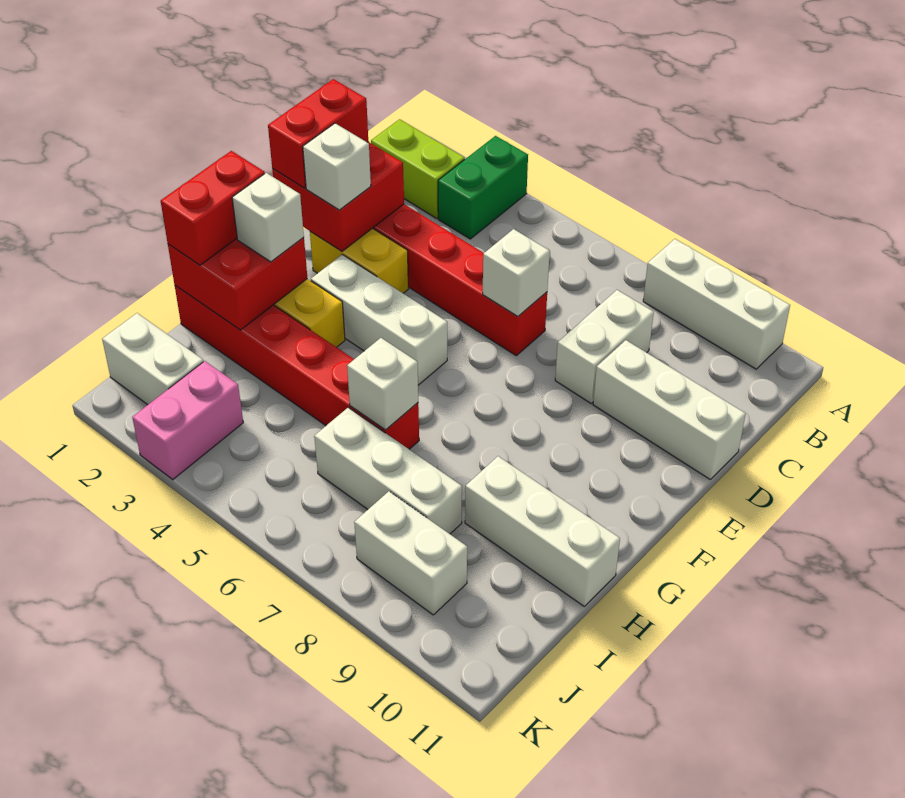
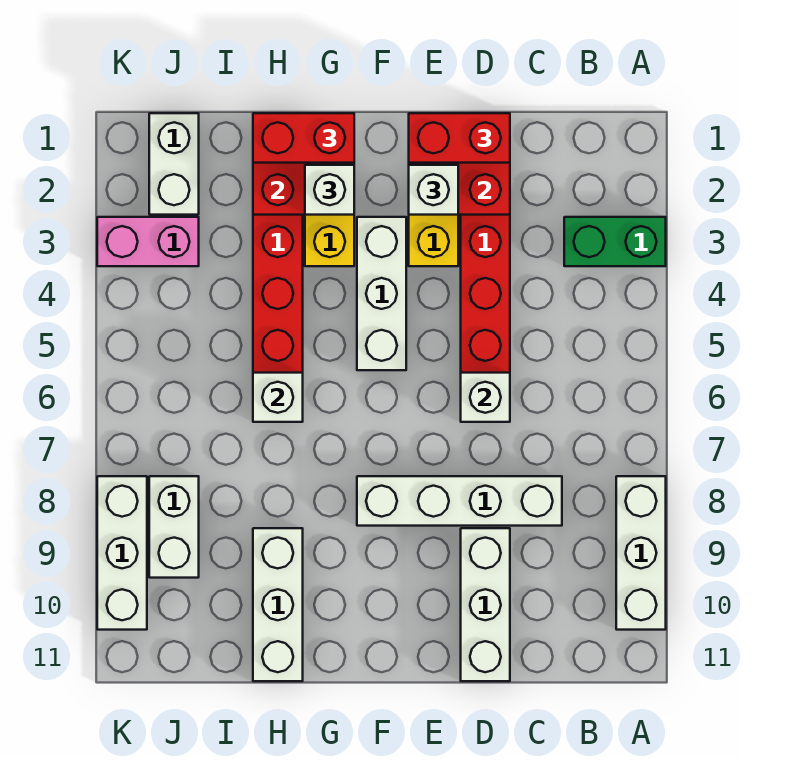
lime brick B1:B2 level 1 -> none
white brick C8:D8 level 1 -> white brick C8:F8 level 1
white brick I6:I8 level 1 -> white brick K8:K10 level 1

